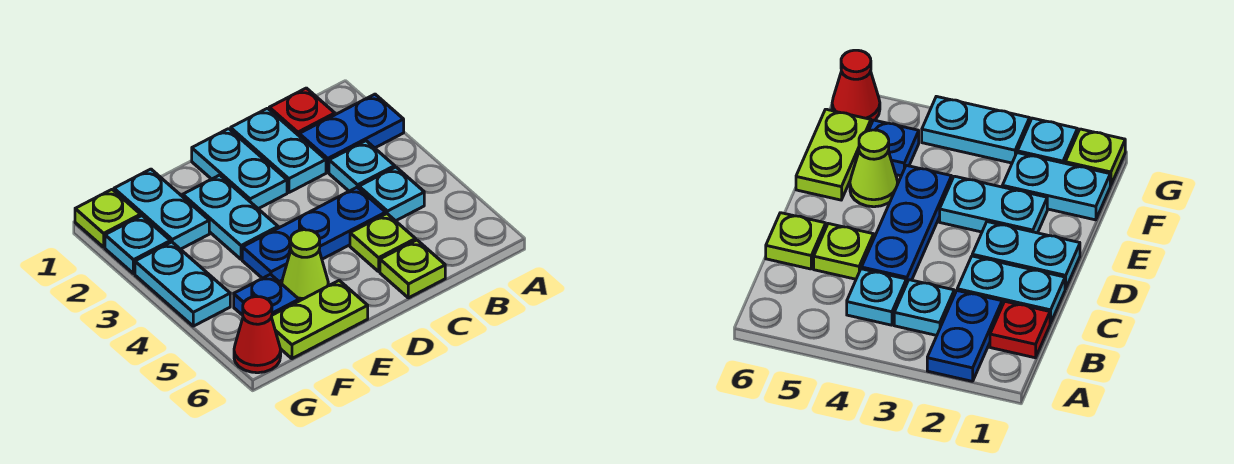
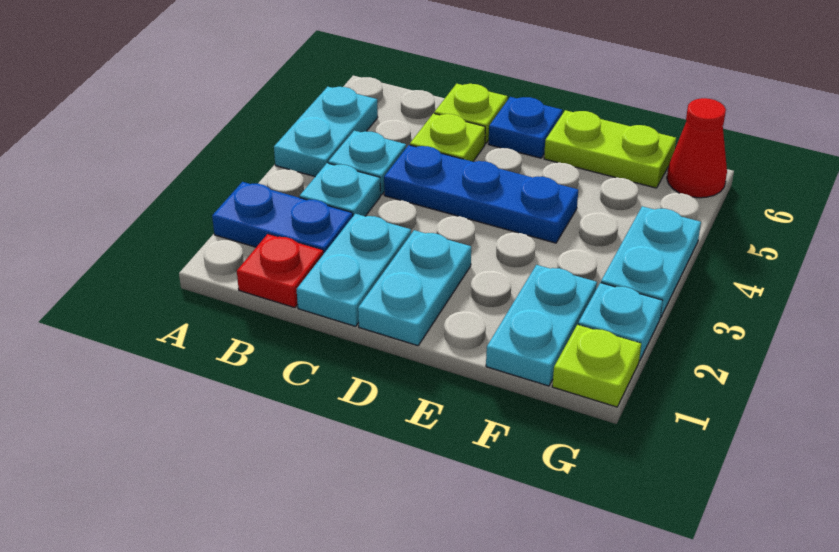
cyan plate E2:E3 level 1 -> cyan plate A4:A5 level 1
lime cone E5 level 1 -> none
blue plate F5 level 1 -> blue plate D6 level 1

